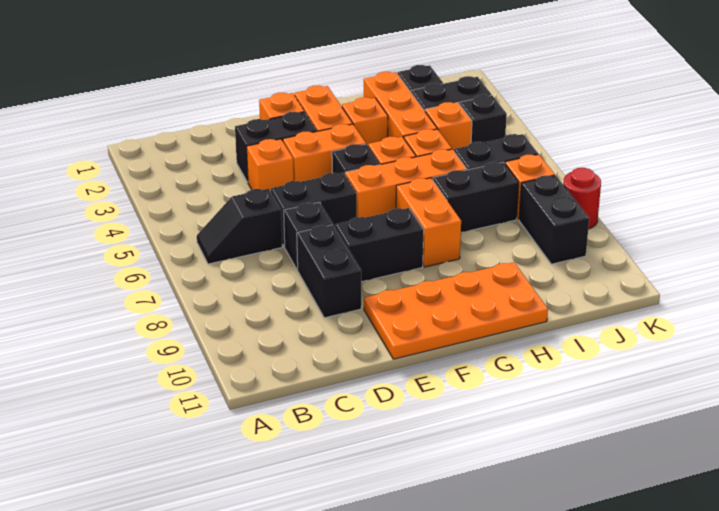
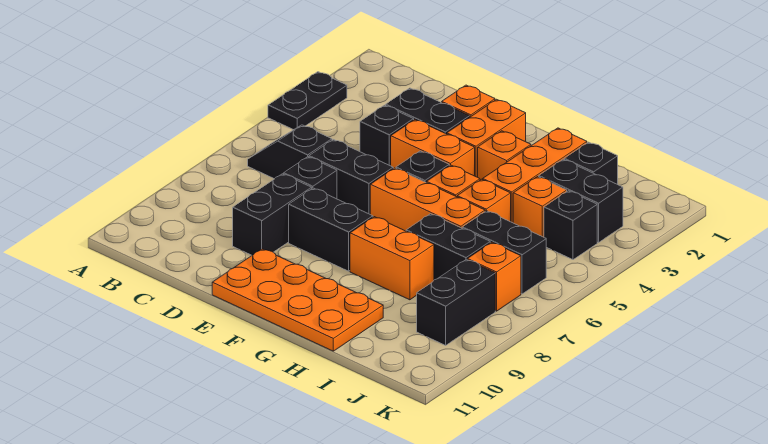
none -> black plate A3:A4 level 1
orange brick D4 level 1 -> black brick D4 level 1
orange brick G7:G8 level 1 -> orange brick G8:H8 level 1
red round brick K8 level 1 -> none

